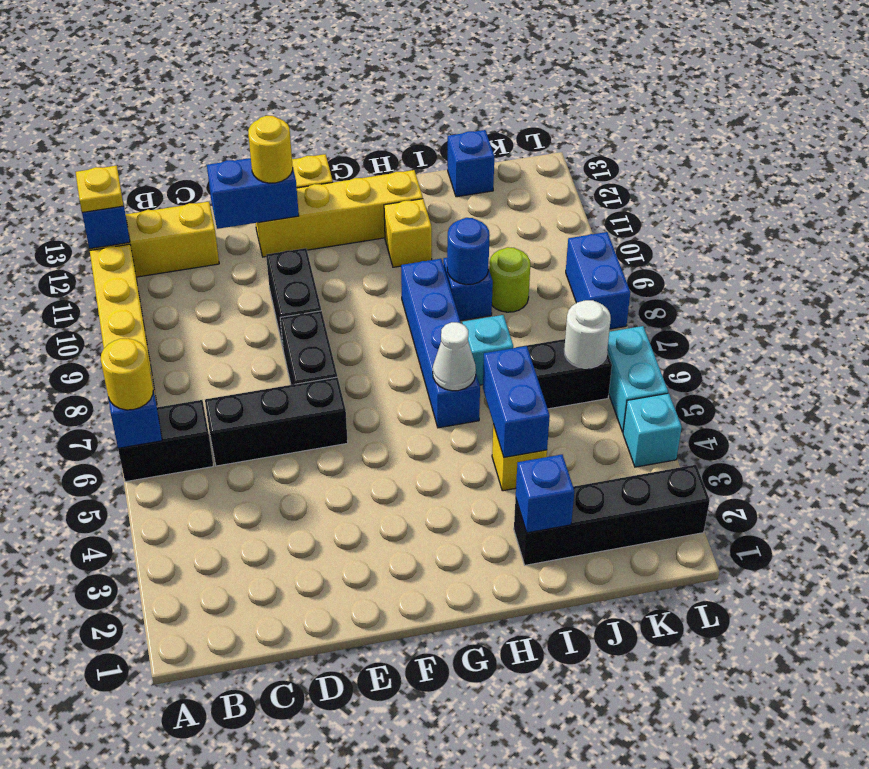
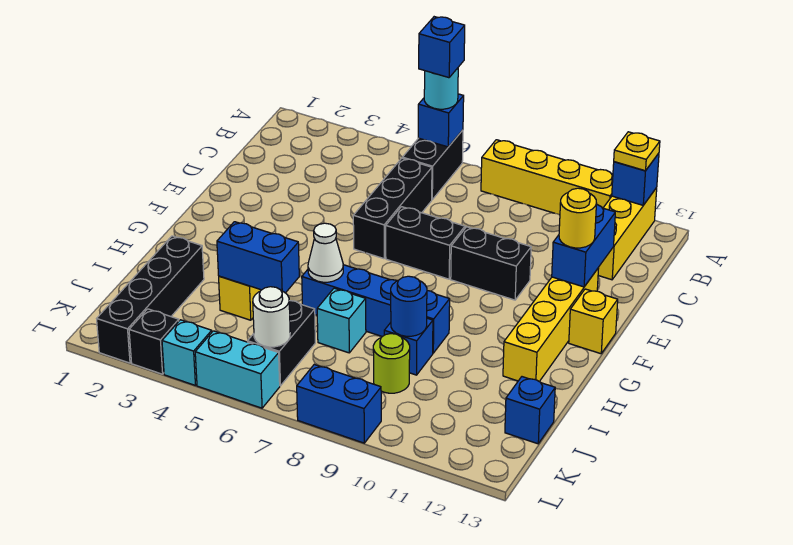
yellow round brick A6 level 3 -> cyan round brick A6 level 3
yellow brick H11 level 1 -> none
blue brick I2 level 2 -> blue brick A6 level 4
none -> black brick L3 level 1

